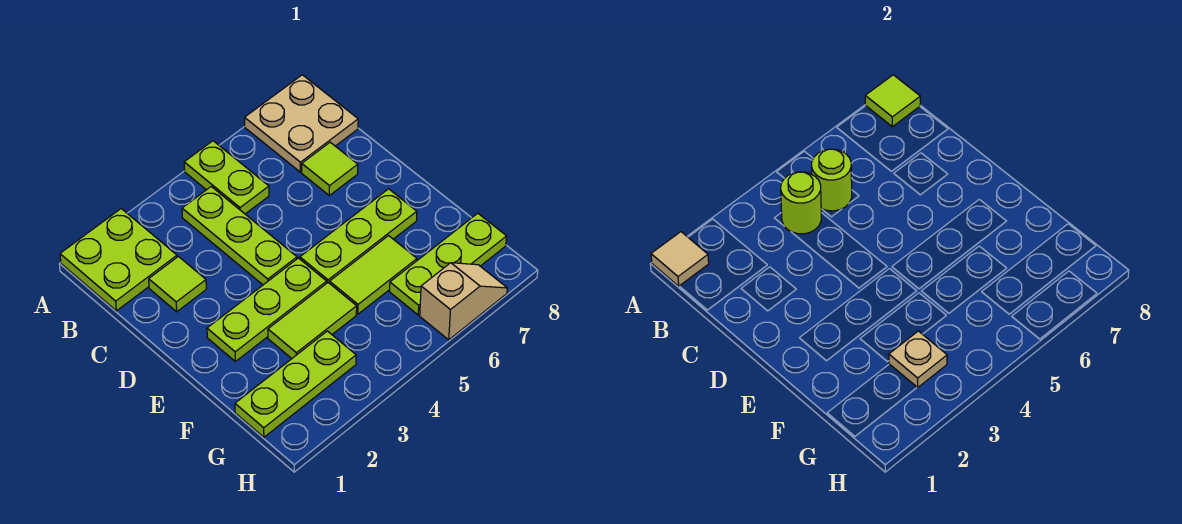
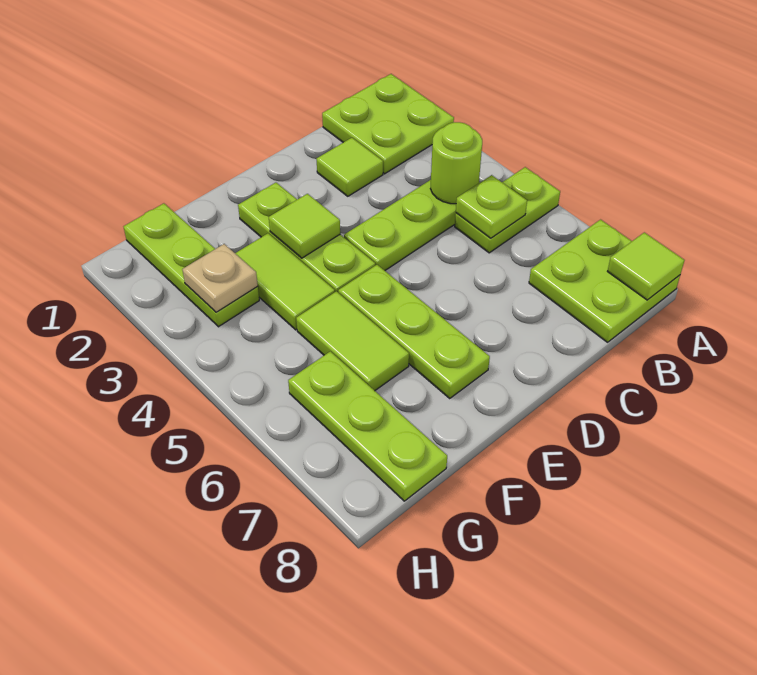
tan tile A1 level 2 -> none
tan plate A7:B8 level 1 -> lime plate A7:B8 level 1
lime round brick B5 level 2 -> lime plate B5 level 2
lime tile C7 level 1 -> lime tile E3 level 2
tan slope H6:H7 level 1 top 6 -> none

